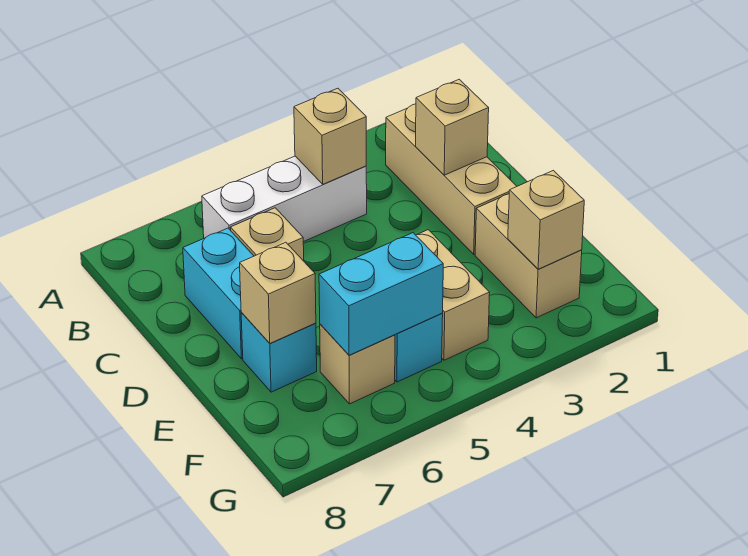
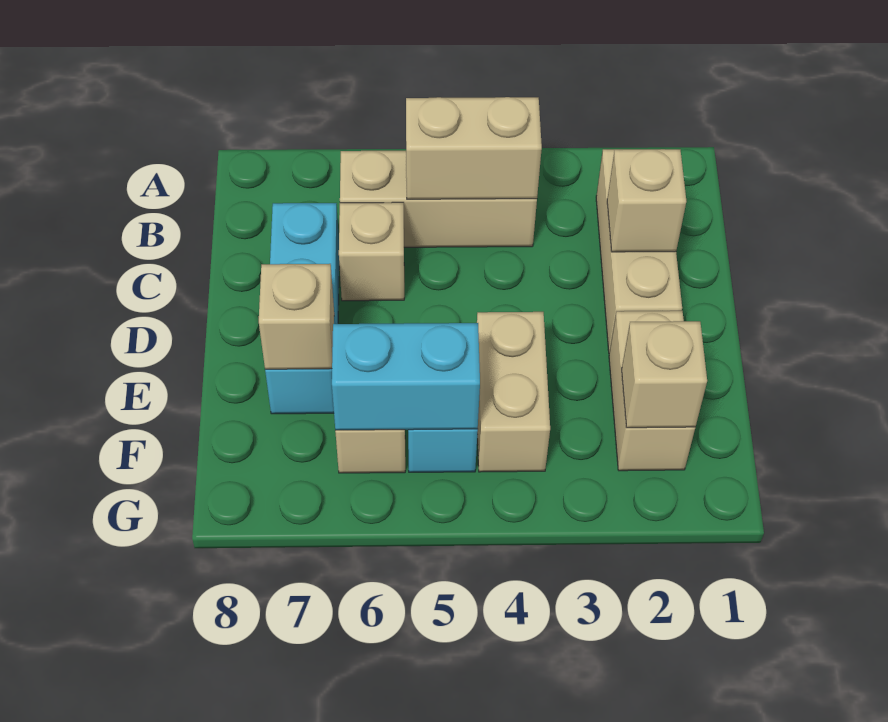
white brick B4:B6 level 1 -> tan brick B4:B6 level 1
tan brick B4 level 2 -> tan brick B4:B5 level 2

